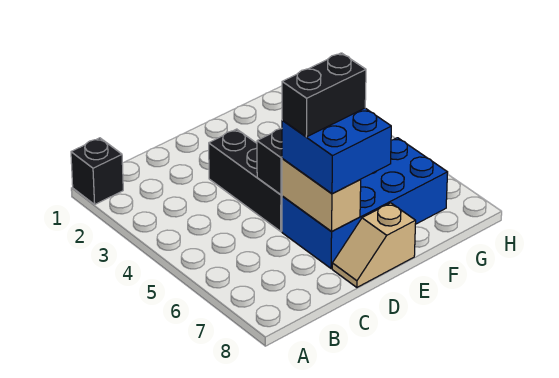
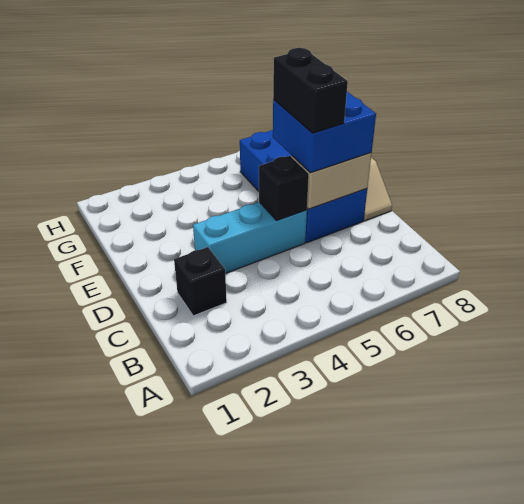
black brick A1 level 1 -> black brick C2 level 1
black brick D3:D5 level 1 -> cyan brick D3:D5 level 1

